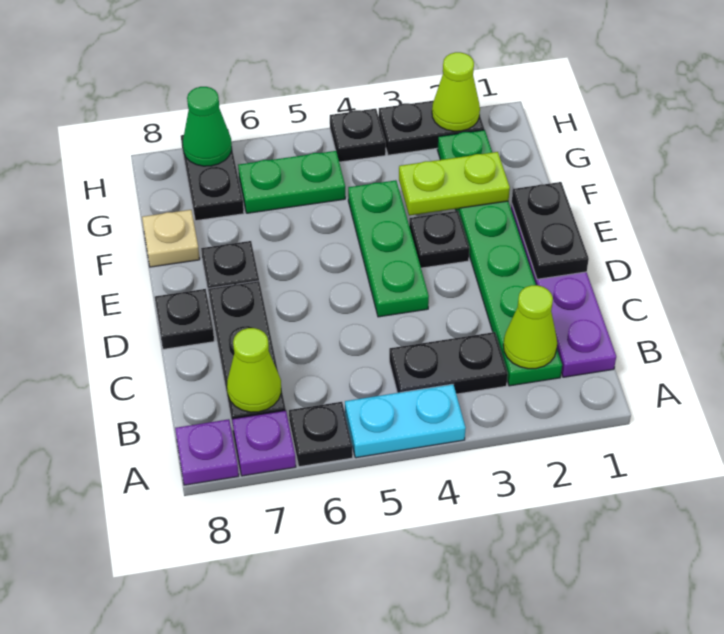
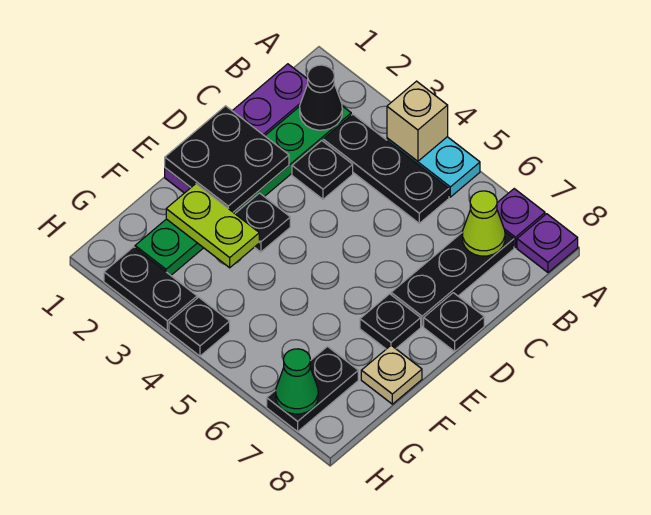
none -> tan brick A4 level 2
black plate A6 level 1 -> black plate C3 level 1
lime cone B2 level 2 -> black cone B2 level 2
black plate B3:B4 level 1 -> black plate B3:B5 level 1
black plate D1:E1 level 2 -> black plate D1:E2 level 2
green plate D4:F4 level 1 -> none
green plate G5:G6 level 1 -> none
lime cone H2 level 2 -> none

